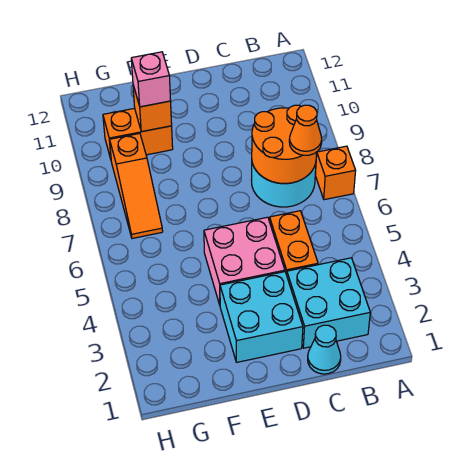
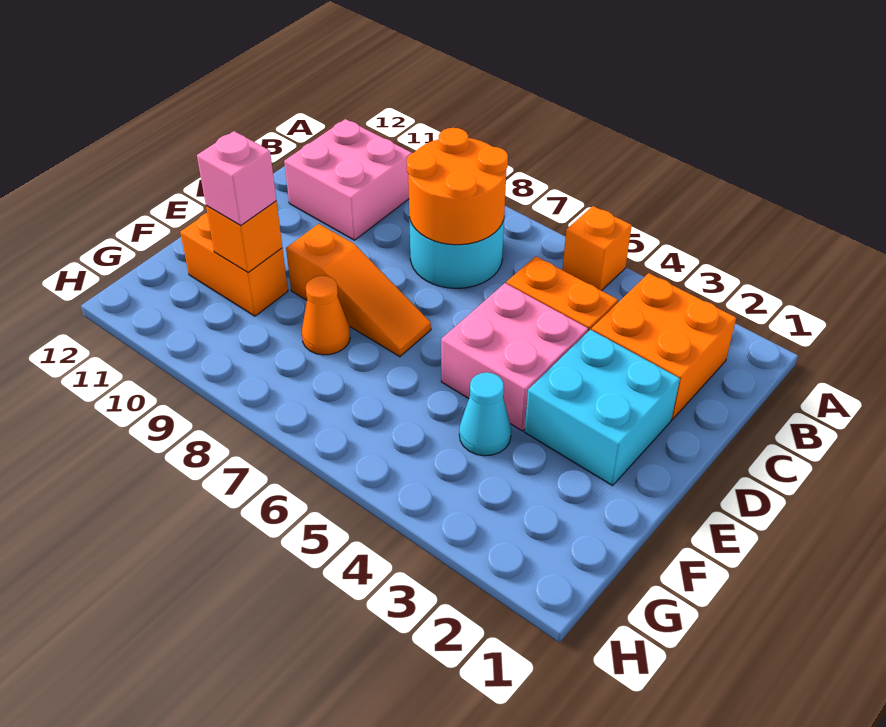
orange brick A7 level 1 -> orange brick A5 level 1
cyan brick B2:C3 level 1 -> orange brick B2:C3 level 1
orange cone B7 level 3 -> orange cone F8 level 1
none -> pink brick B10:C11 level 1
cyan cone C1 level 1 -> cyan cone F4 level 1
orange brick F10:G10 level 1 -> orange brick F10:F11 level 1
orange slope G7:G9 level 1 top 9 -> orange slope E7:E9 level 1 top 9

